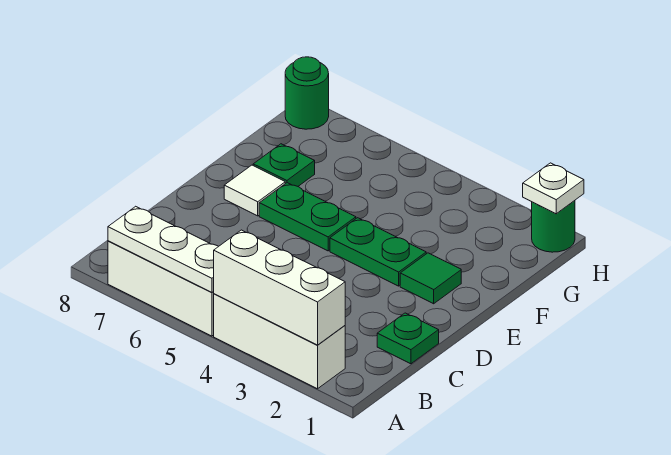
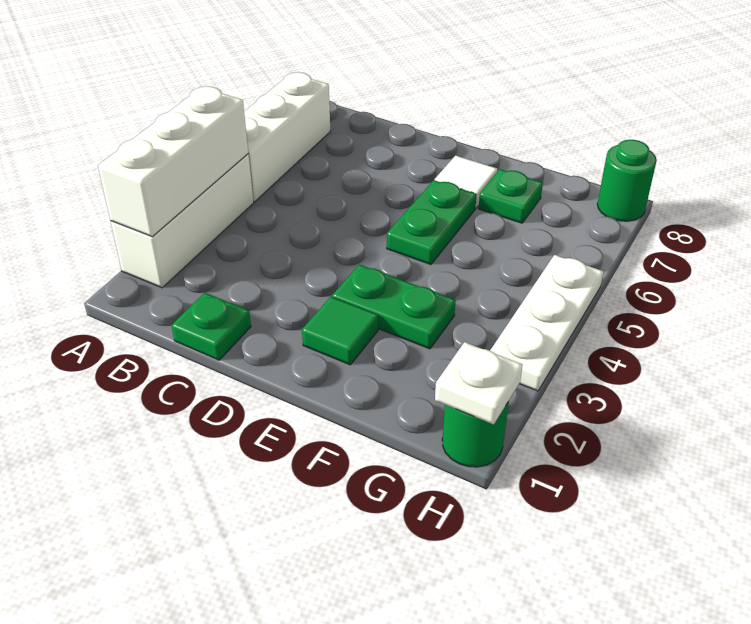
white plate A5:A7 level 2 -> white plate H3:H5 level 1
green plate E3:E4 level 1 -> green plate E3:F3 level 1

